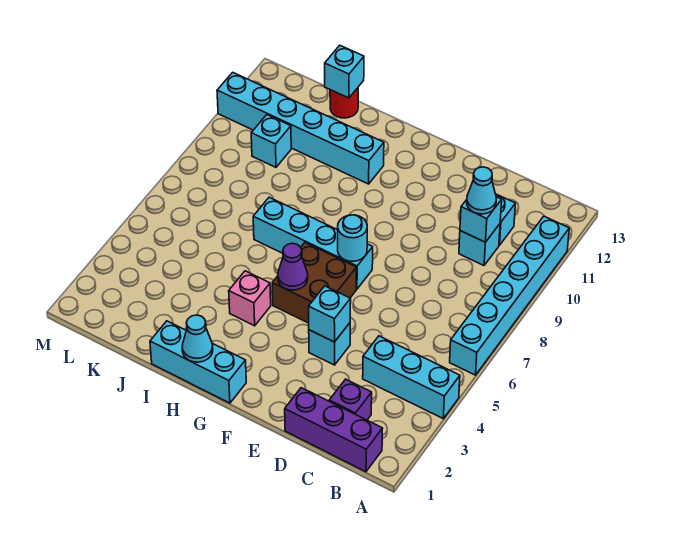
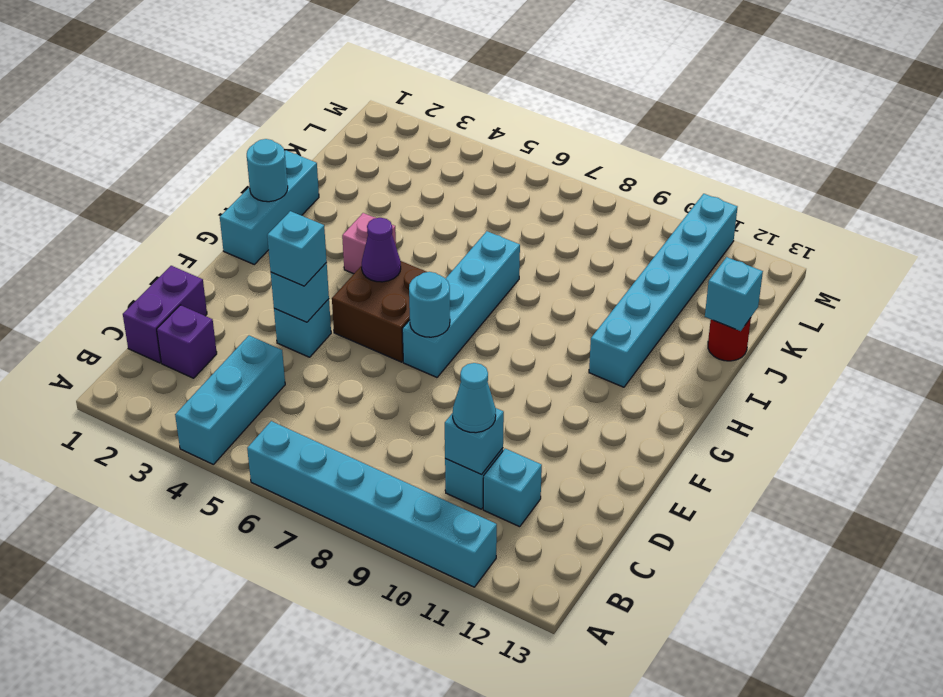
purple brick B1:D1 level 1 -> purple brick C1:D1 level 1
cyan cone H1 level 2 -> cyan round brick H1 level 2
cyan brick K10 level 1 -> cyan brick E4 level 3

